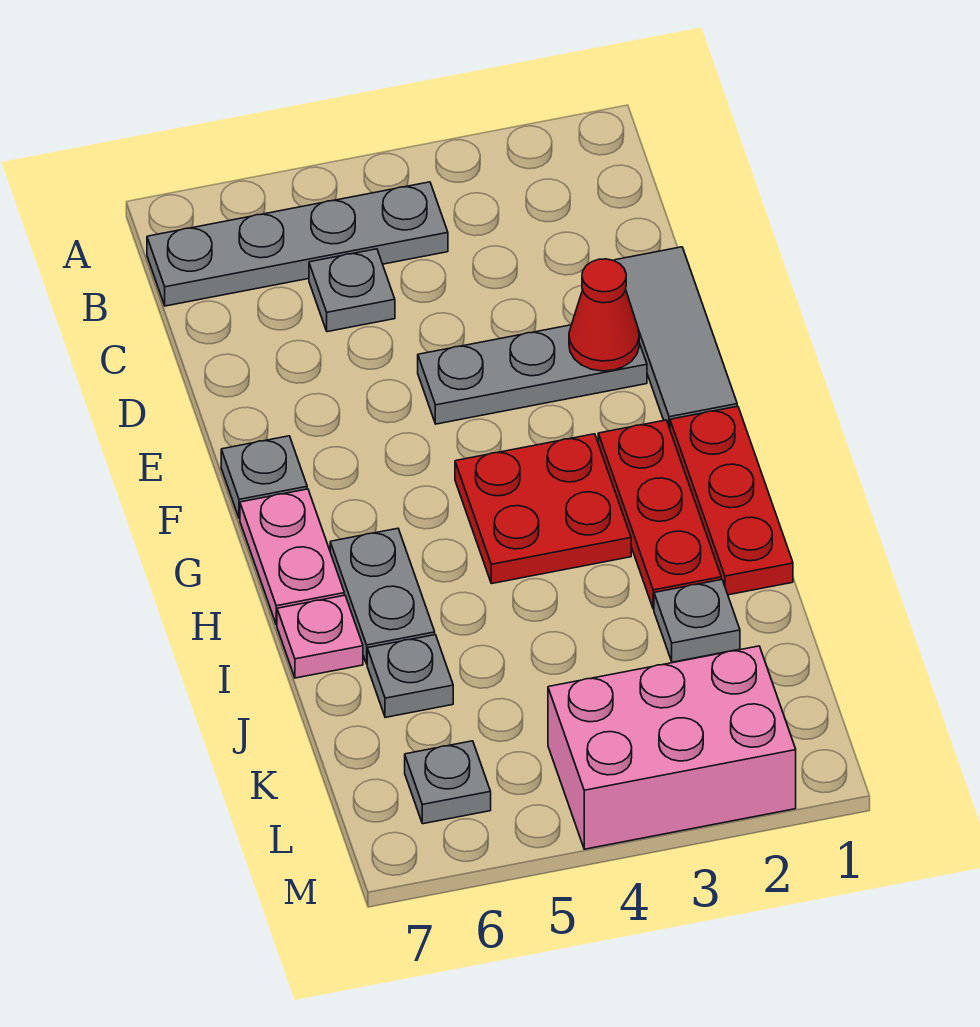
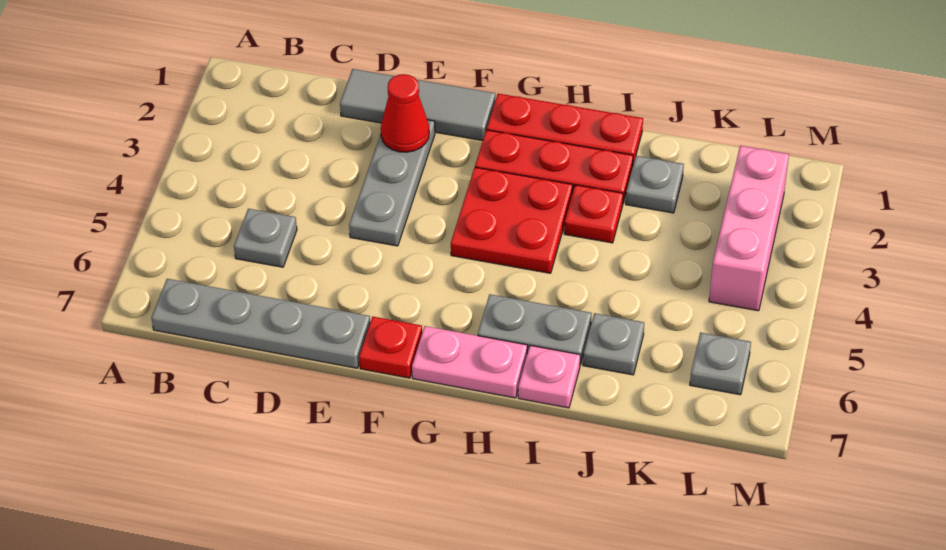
grey plate B4:B7 level 1 -> grey plate B7:E7 level 1
grey plate F7 level 1 -> red plate F7 level 1
none -> red plate I3 level 1
pink brick L2:M4 level 1 -> pink brick L2:L4 level 1

